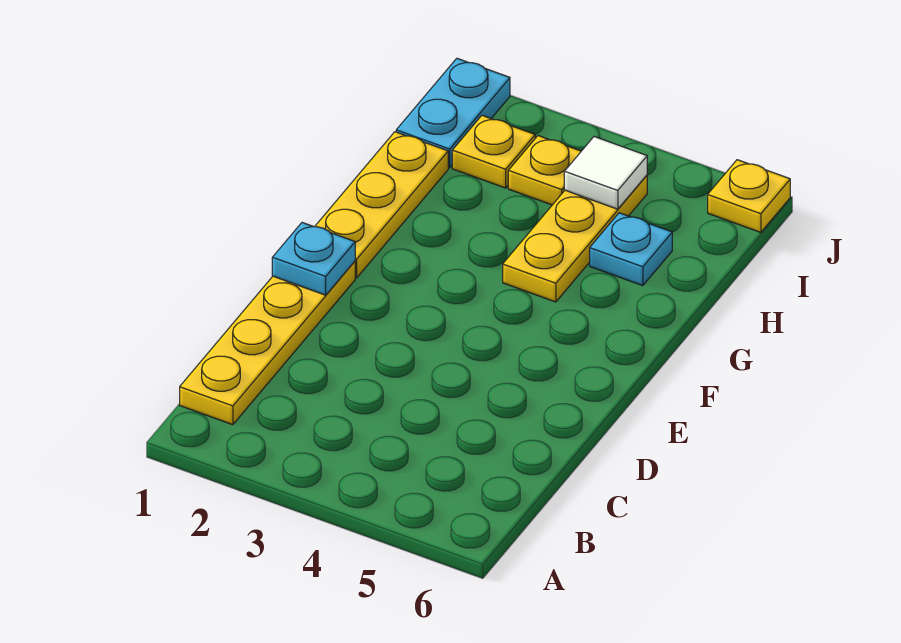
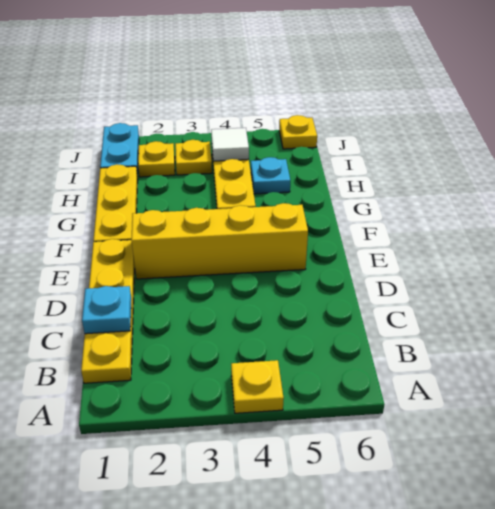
none -> yellow plate A4 level 1
cyan plate E1 level 2 -> cyan plate C1 level 2
none -> yellow brick E2:E5 level 1

